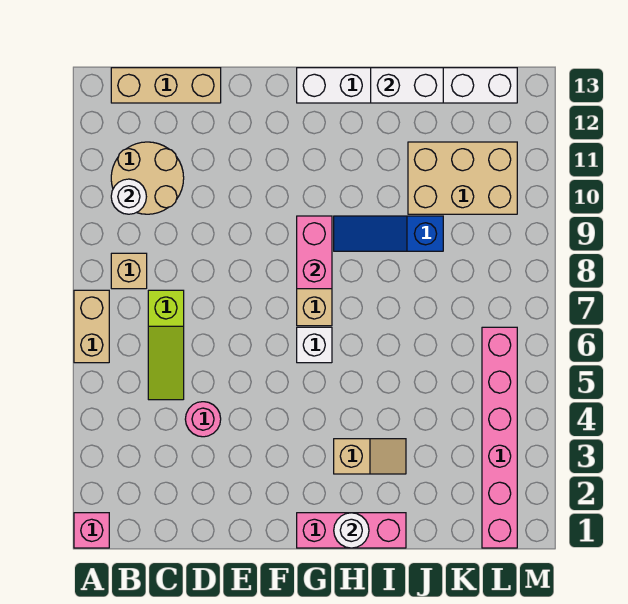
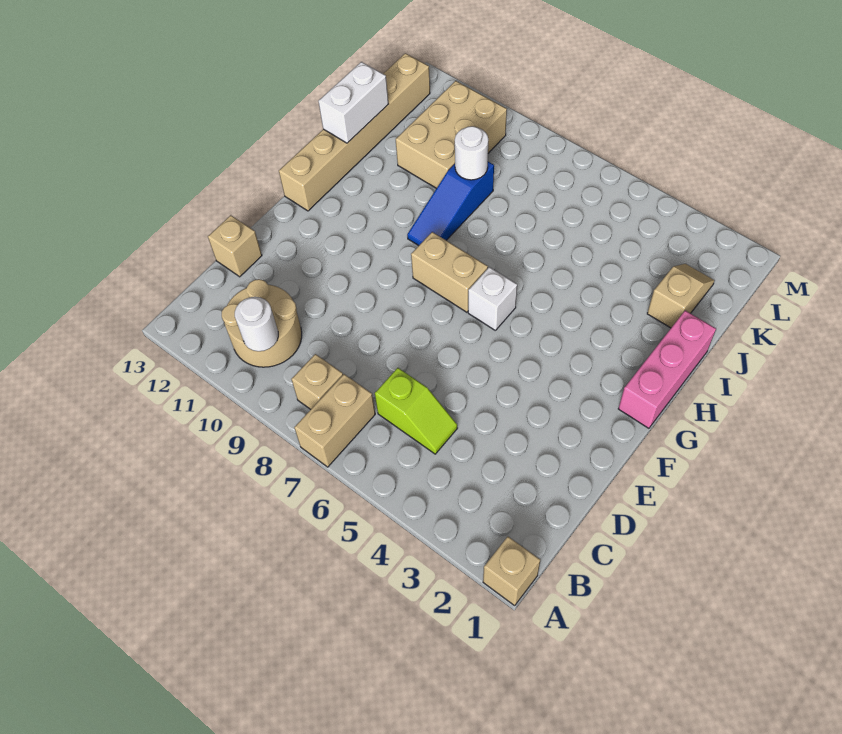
pink brick A1 level 1 -> tan brick A1 level 1
tan brick A6:A7 level 1 -> tan brick A7:B7 level 1
tan brick B13:D13 level 1 -> tan brick D13 level 1
lime slope C5:C7 level 1 top 7 -> lime slope C5:C6 level 1 top 6
pink round brick D4 level 1 -> none
pink brick G8:G9 level 2 -> none
white brick G13:L13 level 1 -> tan brick G13:L13 level 1
white round brick H1 level 2 -> white round brick J9 level 2
tan slope H3:I3 level 1 top H -> tan slope J2:K2 level 1 top J
pink brick L1:L6 level 1 -> none

